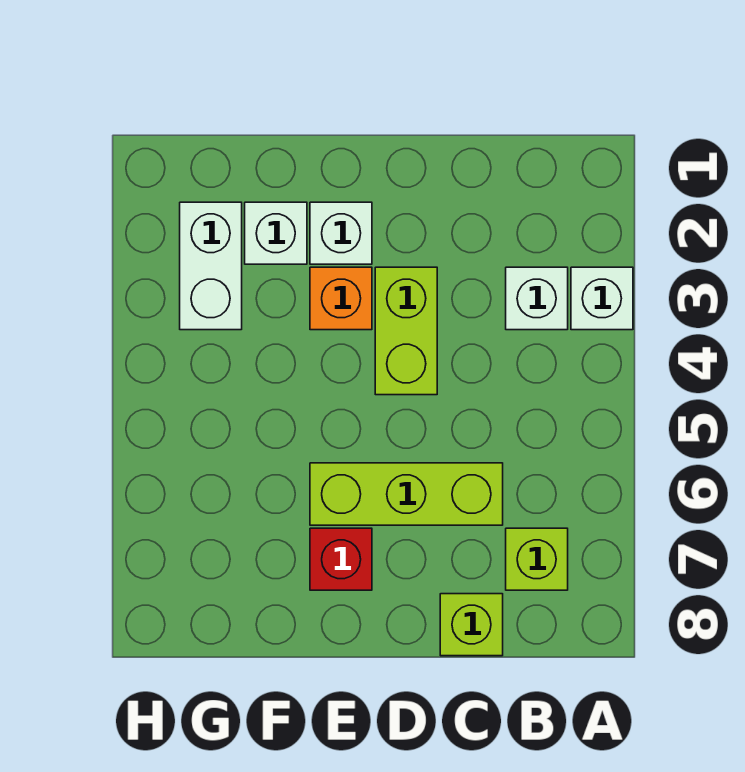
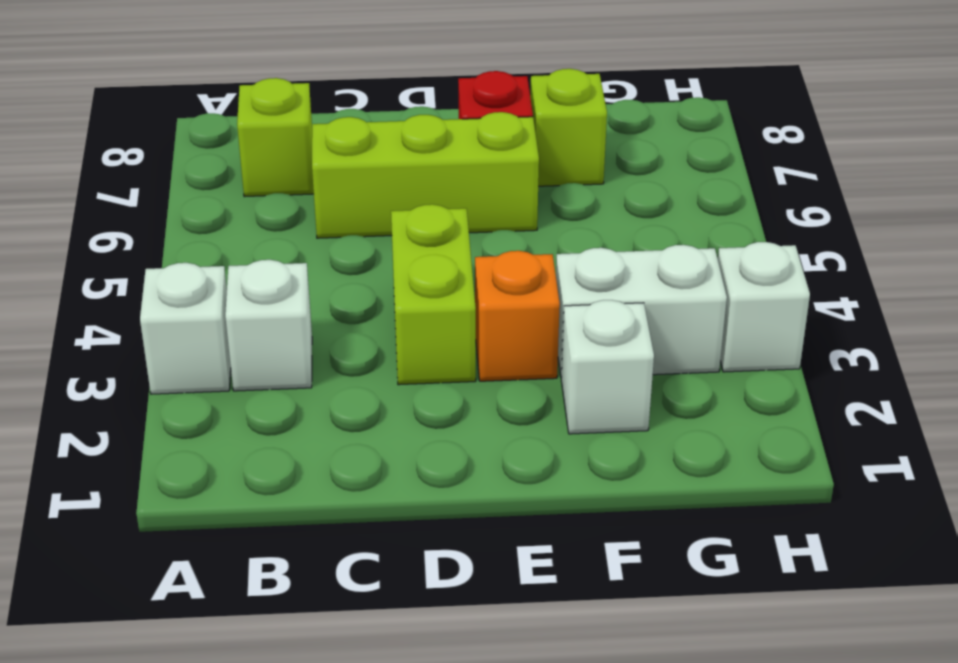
lime brick C8 level 1 -> lime brick F7 level 1
white brick E2 level 1 -> white brick H3 level 1
white brick G2:G3 level 1 -> white brick F3:G3 level 1

